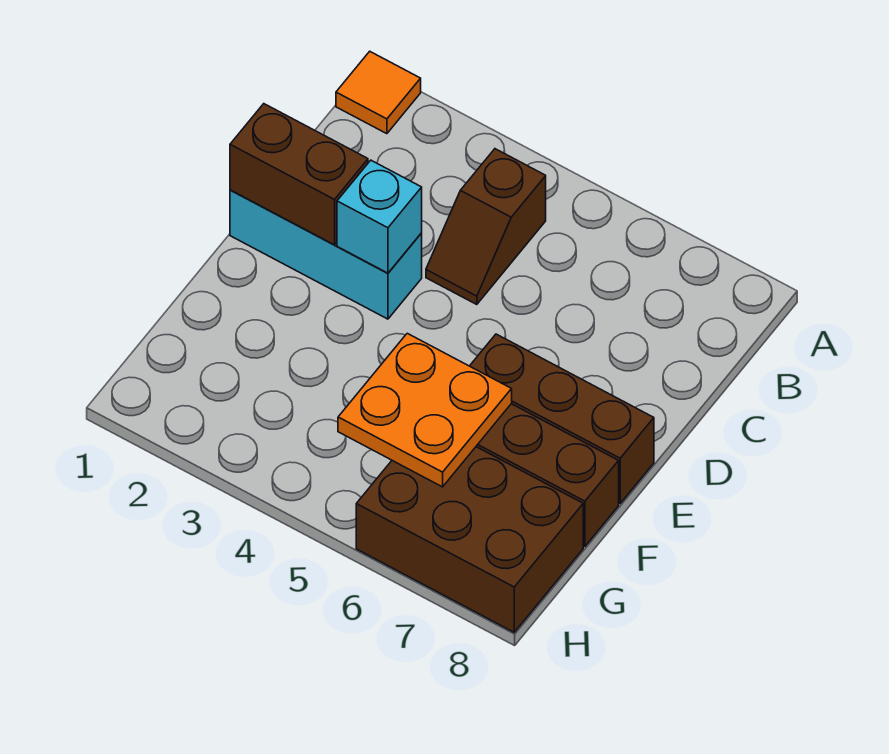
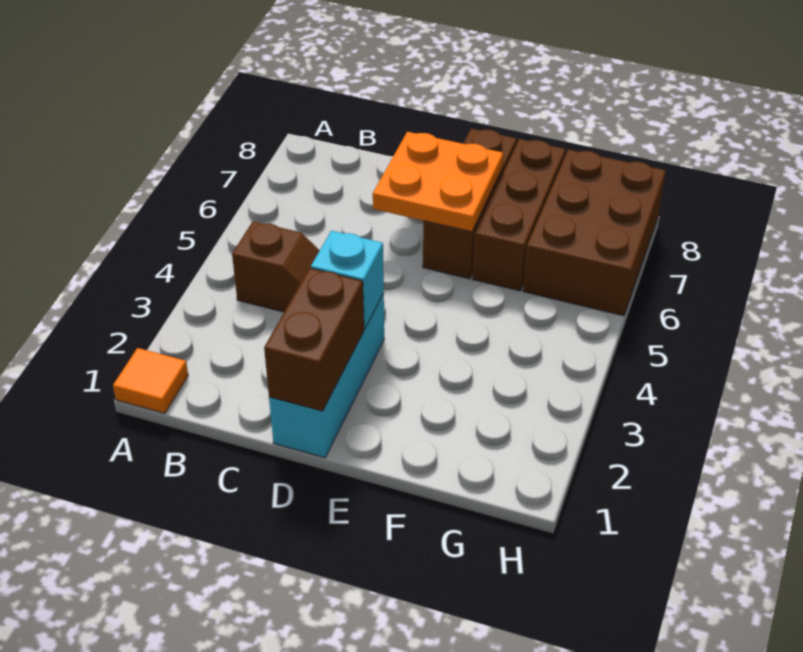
orange plate F5:G6 level 2 -> orange plate D6:E7 level 2

